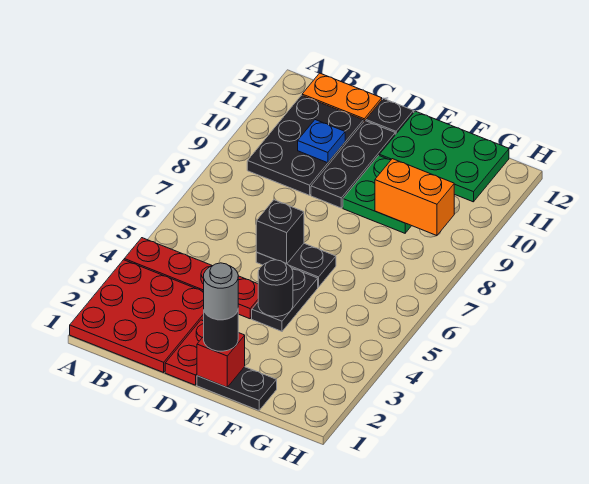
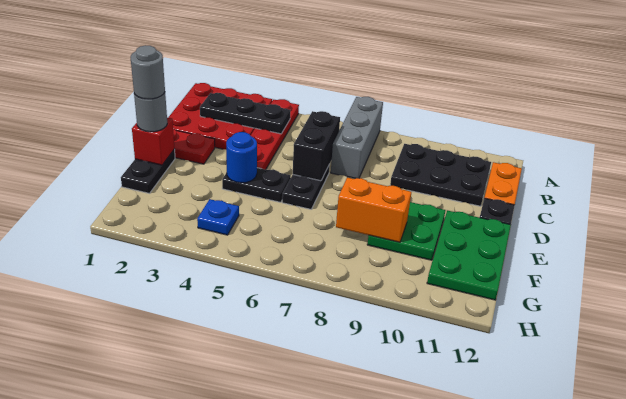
none -> grey brick A7:C7 level 1
blue plate C10 level 2 -> blue plate G4 level 1
black brick D6 level 2 -> black brick C6:D6 level 2
black plate D9:D11 level 1 -> black plate B2:B4 level 2
black round brick E1 level 3 -> grey round brick E1 level 3
black round brick E4 level 2 -> blue round brick E4 level 2
orange brick F9:G9 level 2 -> orange brick F8:F9 level 2

